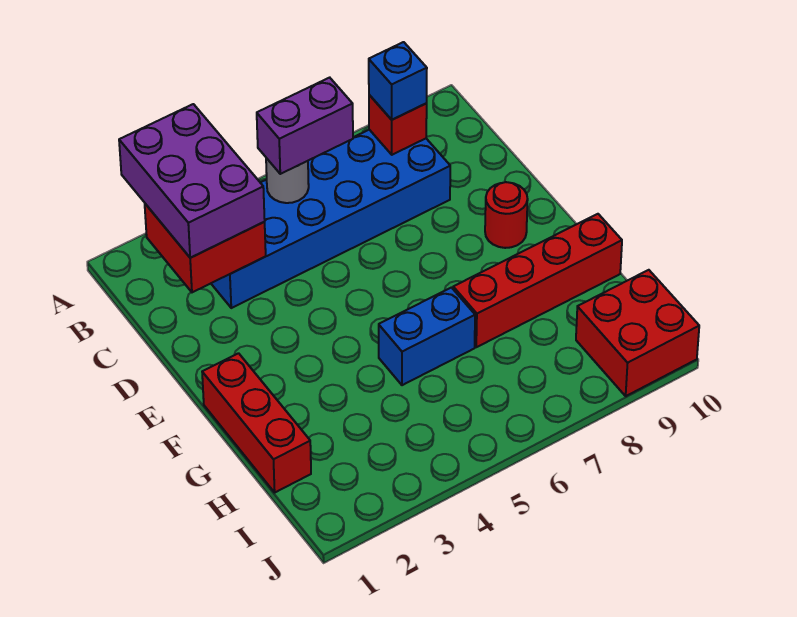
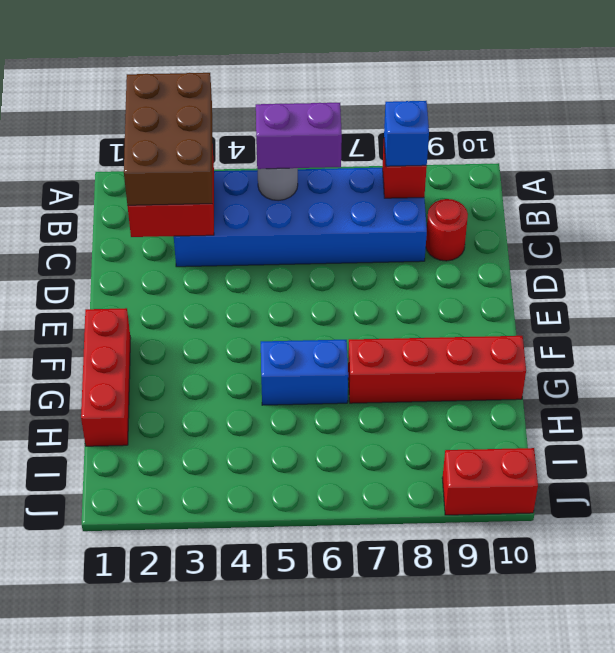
purple brick A2:C3 level 3 -> brown brick A2:C3 level 3
red round brick E9 level 1 -> red round brick C9 level 1
red brick I9:J10 level 1 -> red brick J9:J10 level 1

